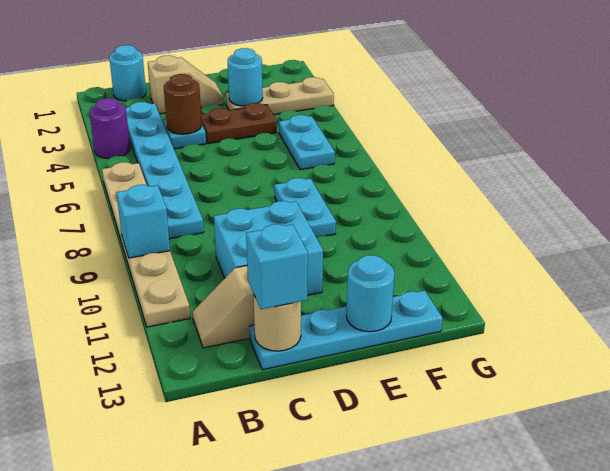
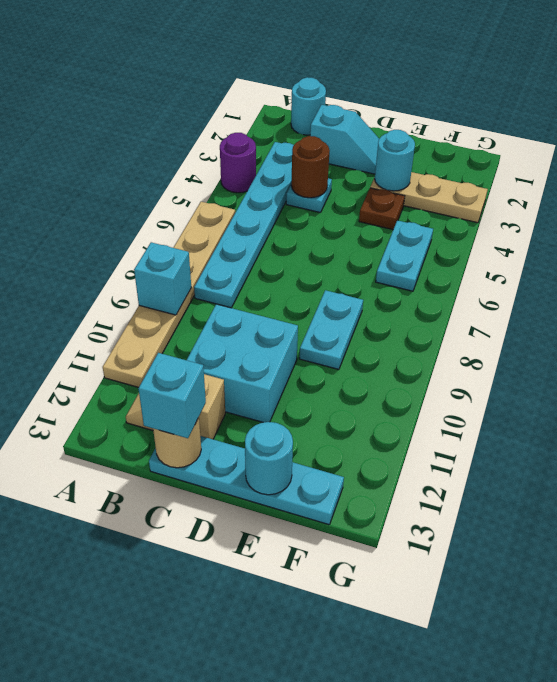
tan slope C2:D2 level 1 top C -> cyan slope C2:D2 level 1 top C
brown plate D4:E4 level 1 -> brown plate E4 level 1

